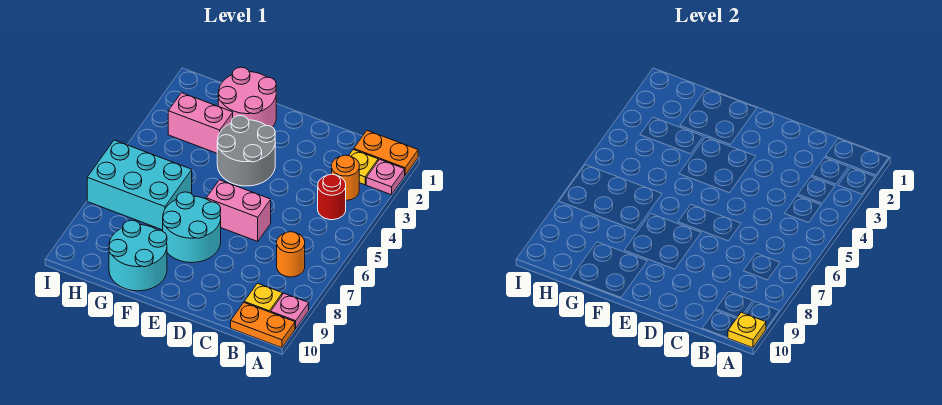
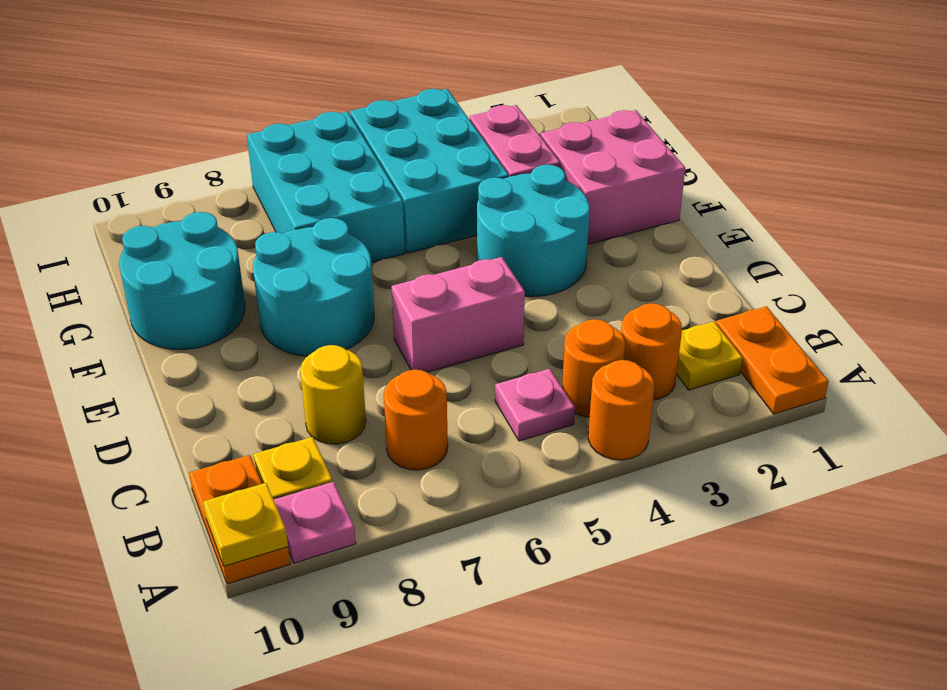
pink plate A2 level 1 -> pink plate B5 level 1
none -> orange round brick A4 level 1
red round brick B4 level 1 -> orange round brick B4 level 1
none -> yellow round brick C8 level 1
pink brick D6:E6 level 1 -> pink brick D5:D6 level 1
grey round brick E3:F4 level 1 -> cyan round brick E3:F4 level 1
pink round brick F1:G2 level 1 -> pink brick F1:G2 level 1
none -> cyan brick G4:I5 level 1

